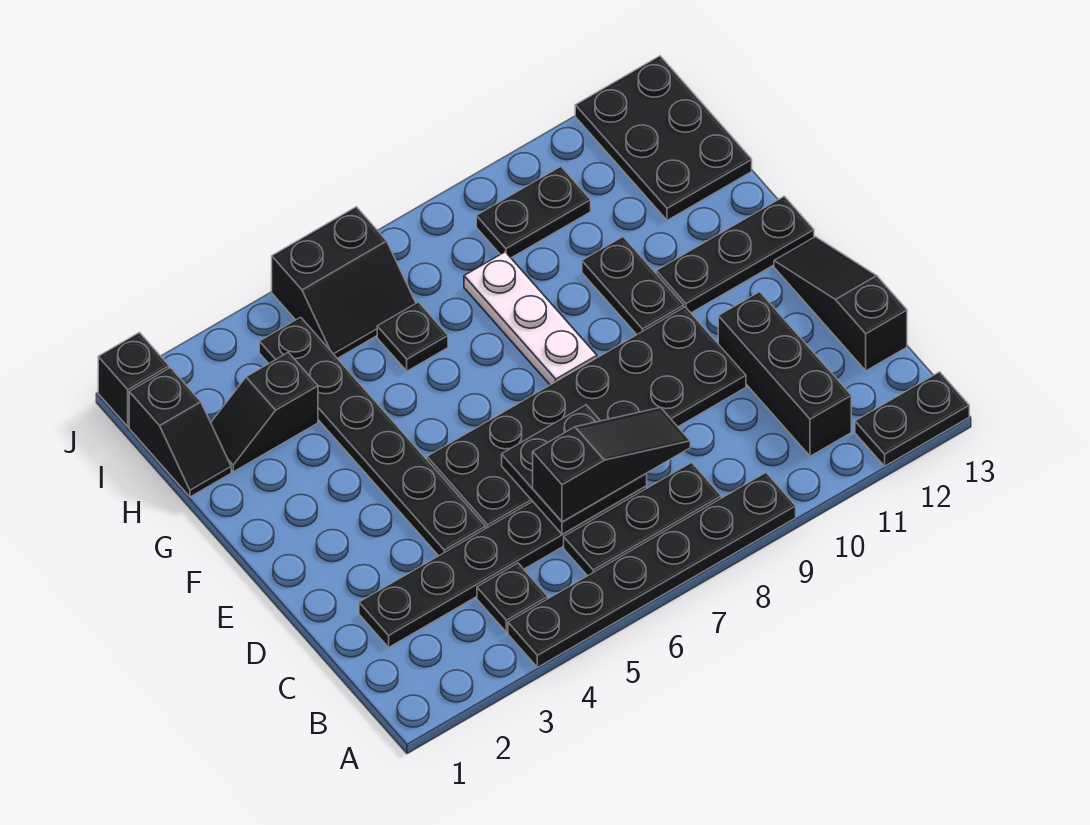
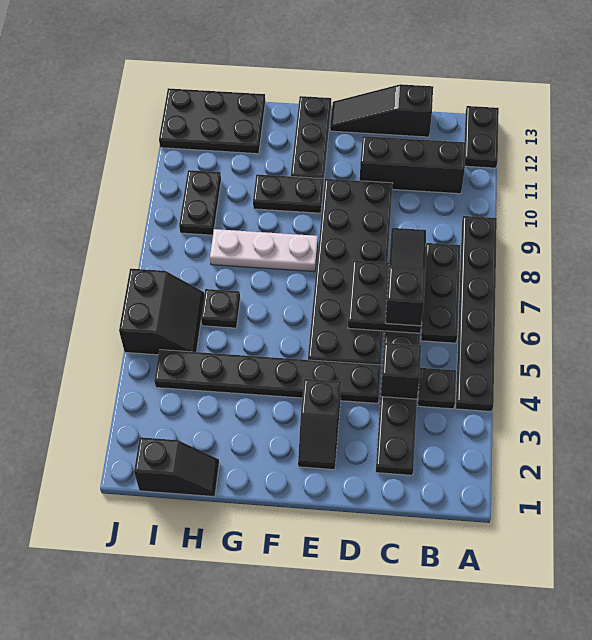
black slope H2:H3 level 1 top 3 -> black slope E2:E3 level 1 top 3
black brick J1 level 1 -> black brick C4 level 2

